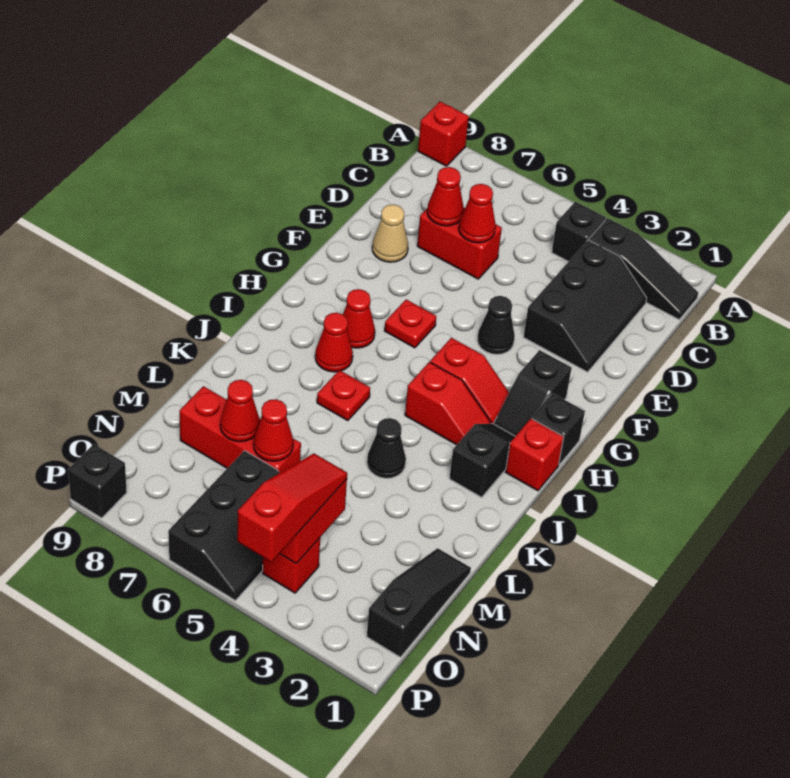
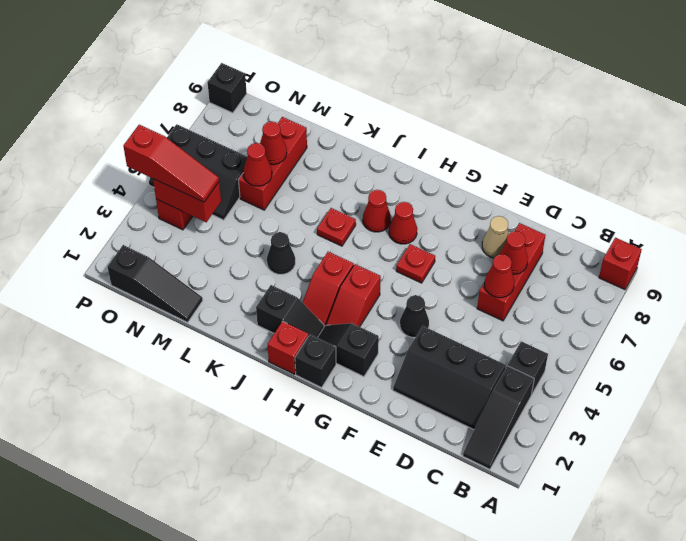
red brick D6:D7 level 1 -> red brick D6:D8 level 1

